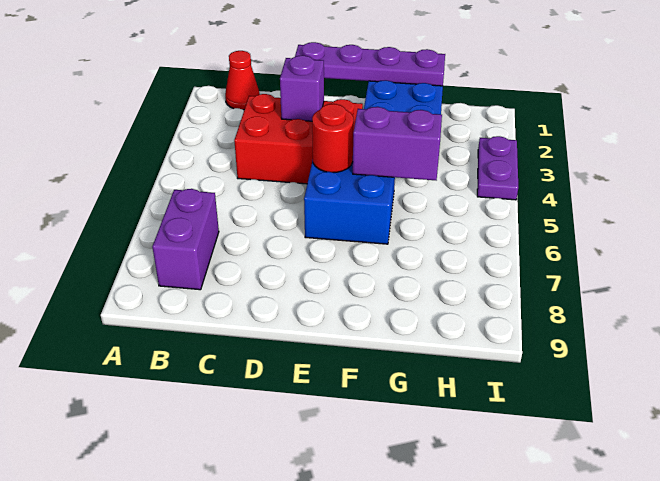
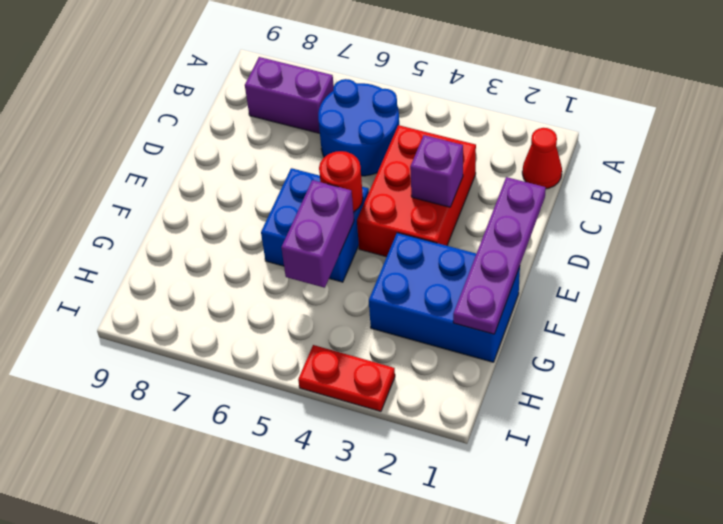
none -> blue round brick B5:C6 level 1
purple plate I3:I4 level 1 -> red plate I3:I4 level 1

